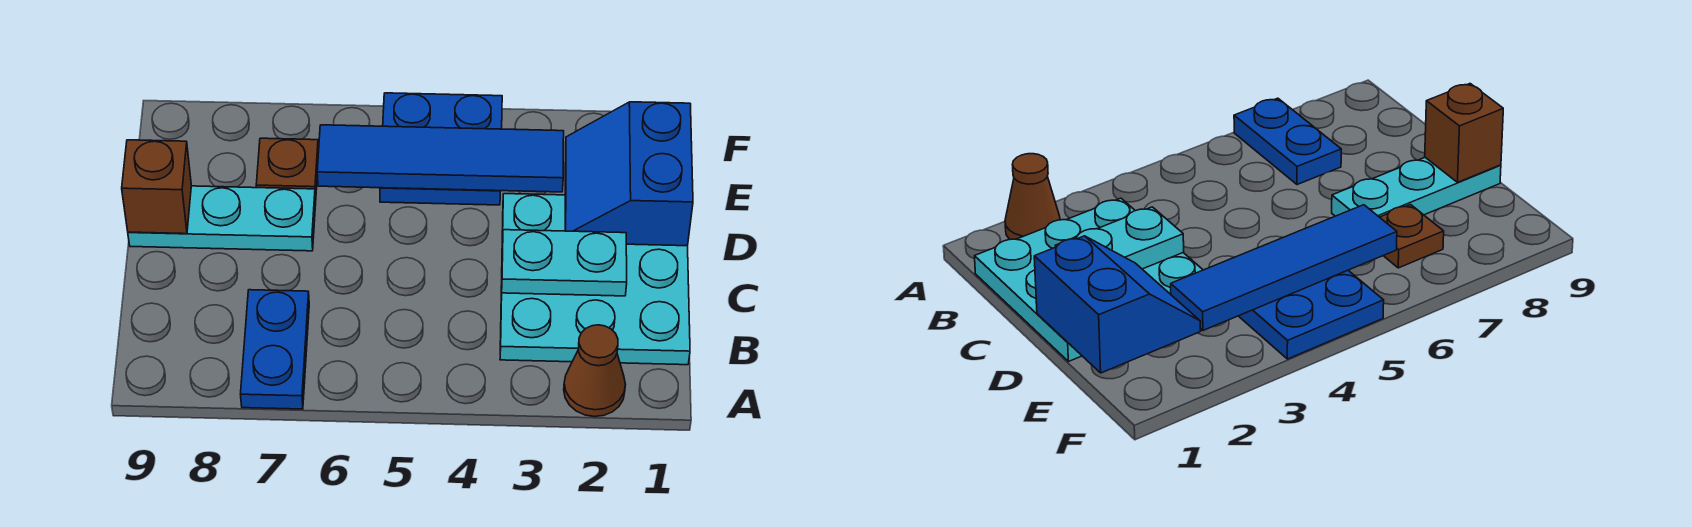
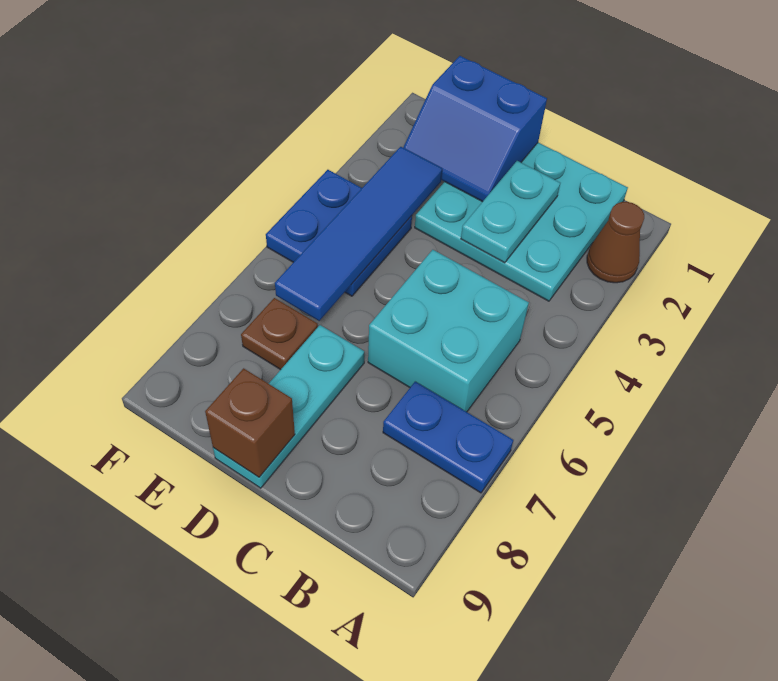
none -> cyan brick B5:C6 level 1

